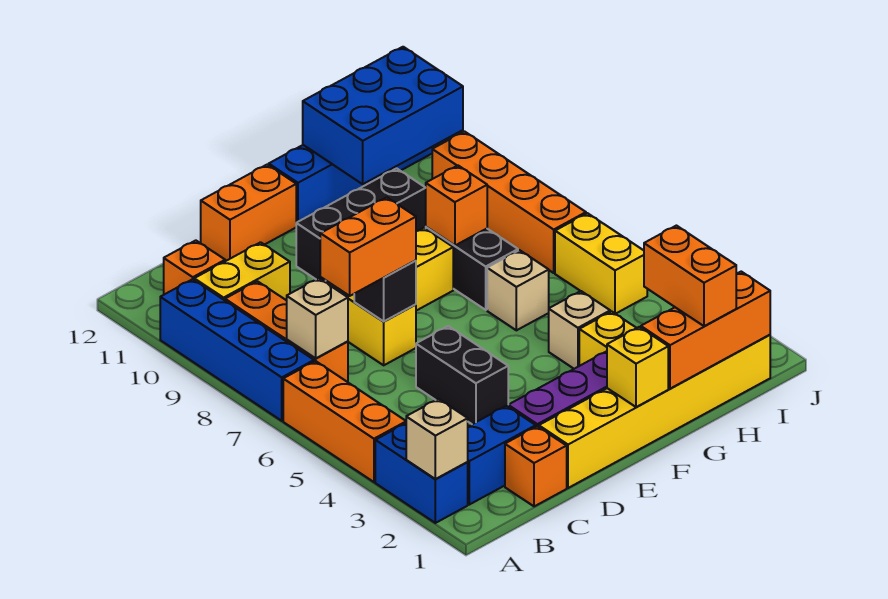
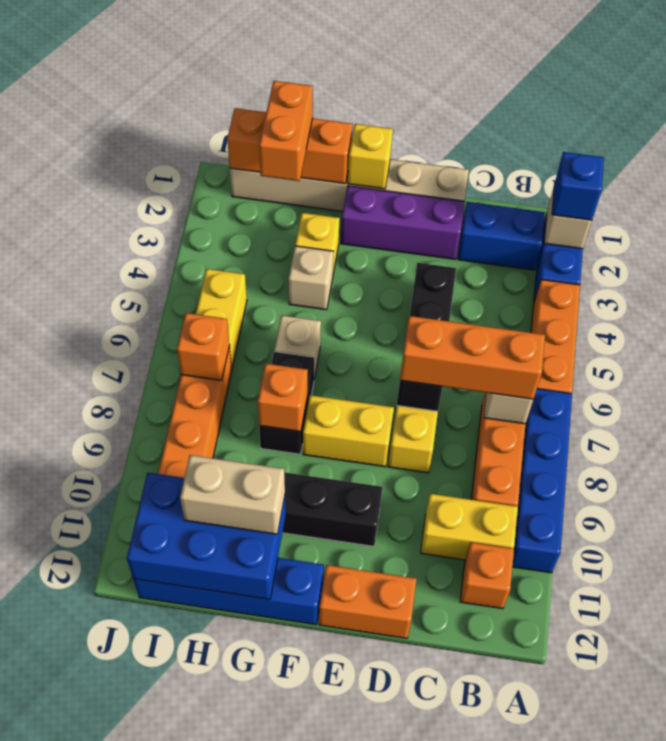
none -> blue brick A2 level 3
orange brick C1 level 1 -> orange brick I7 level 2
orange brick C7:D7 level 3 -> orange brick B7:D7 level 3
yellow brick D1:I1 level 1 -> tan brick D1:I1 level 1
none -> tan brick G11:H11 level 3

